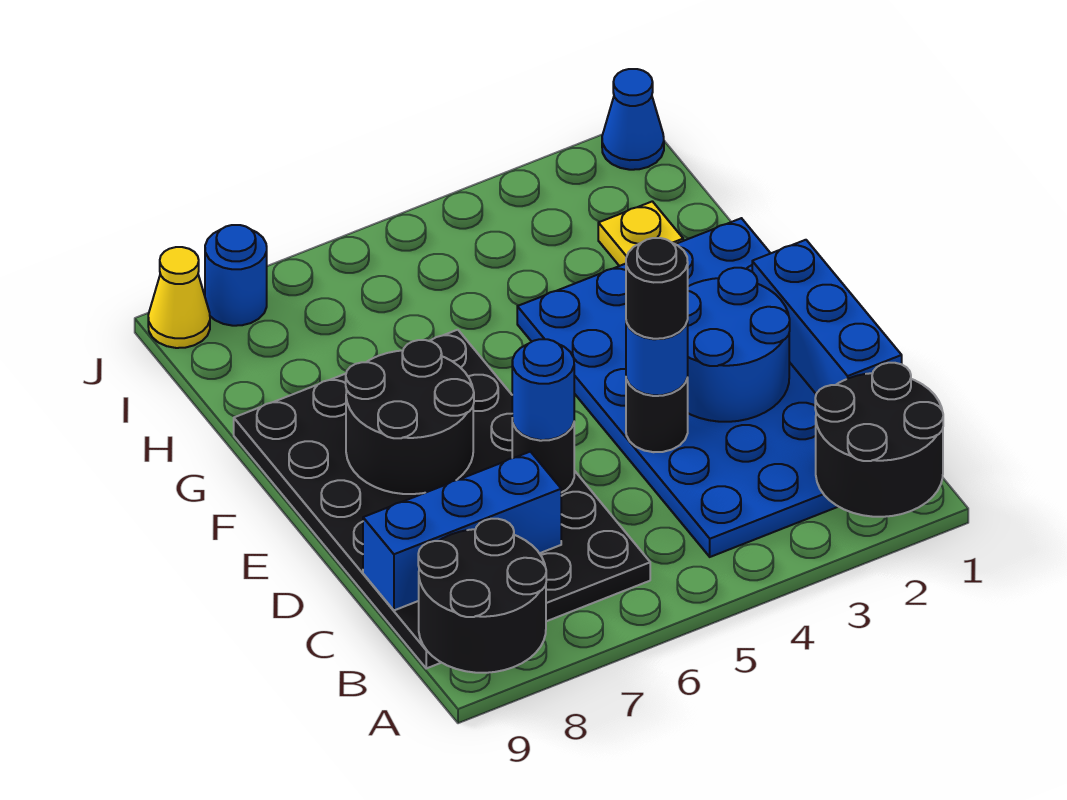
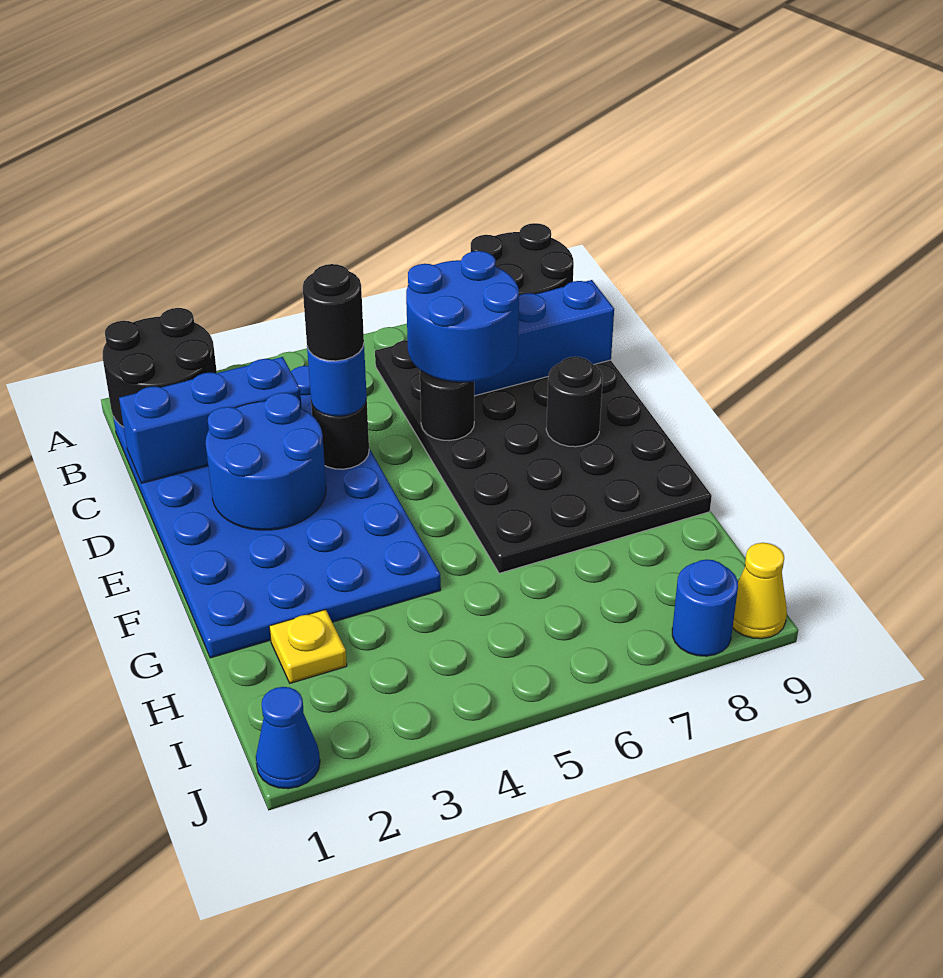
blue brick C1:E1 level 2 -> blue brick C1:C3 level 2
blue round brick D6 level 3 -> blue round brick C6:D7 level 3
black round brick E7:F8 level 2 -> black round brick E8 level 2

